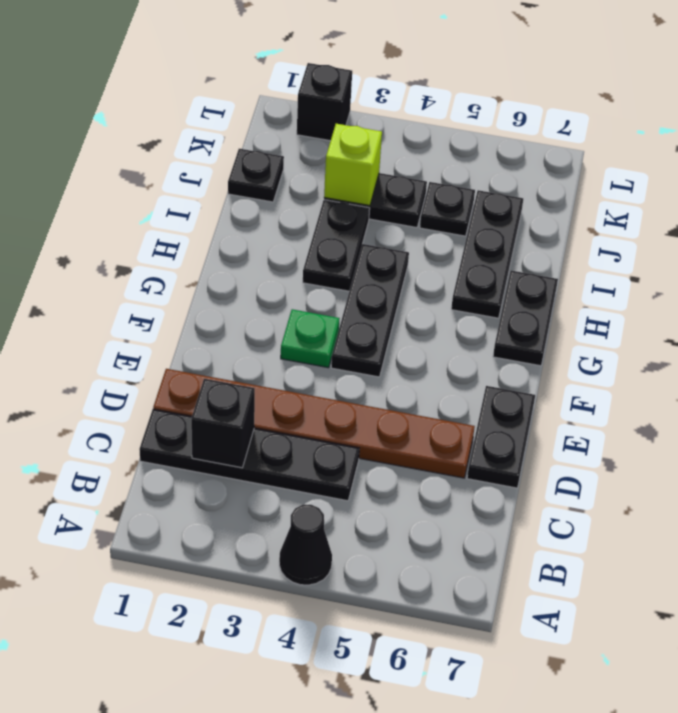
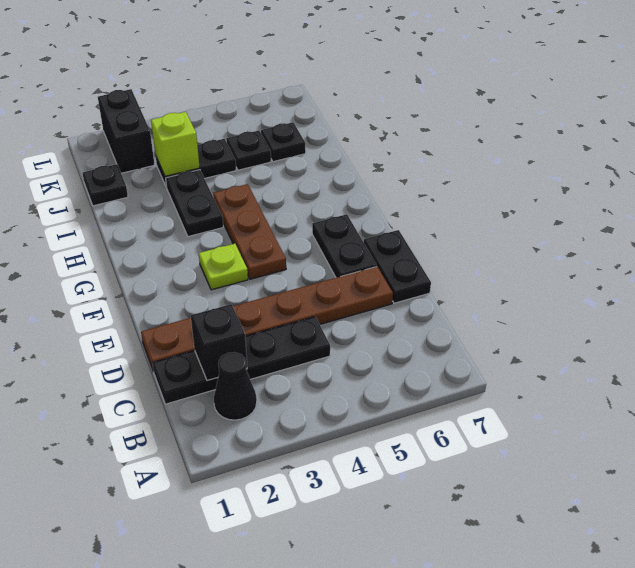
black cone A4 level 1 -> black cone B2 level 1
green plate F3 level 1 -> lime plate F3 level 1
black plate F4:H4 level 1 -> brown plate F4:H4 level 1
black plate G7:H7 level 1 -> black plate E6:F6 level 1
black plate H6:J6 level 1 -> black plate J6 level 1
black brick L2 level 1 -> black brick K2:L2 level 1

